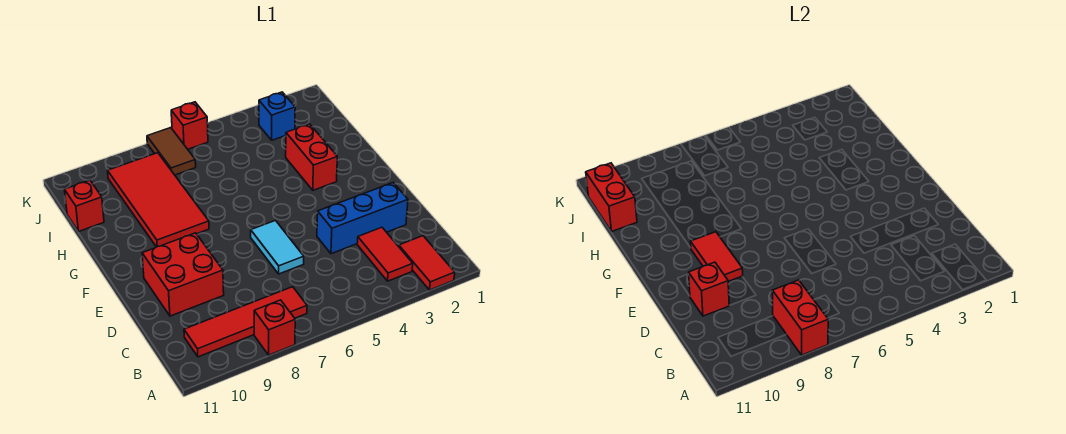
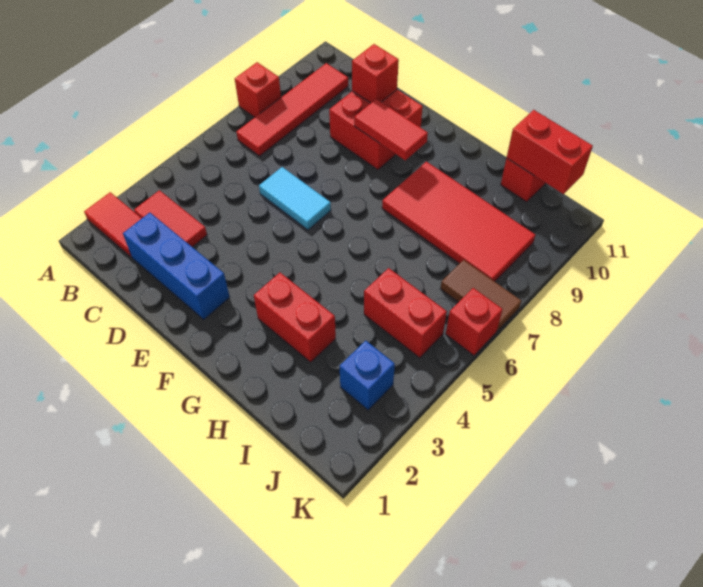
red brick A8:B8 level 2 -> red brick I5:J5 level 1
blue brick D2:D4 level 1 -> blue brick C2:E2 level 1

